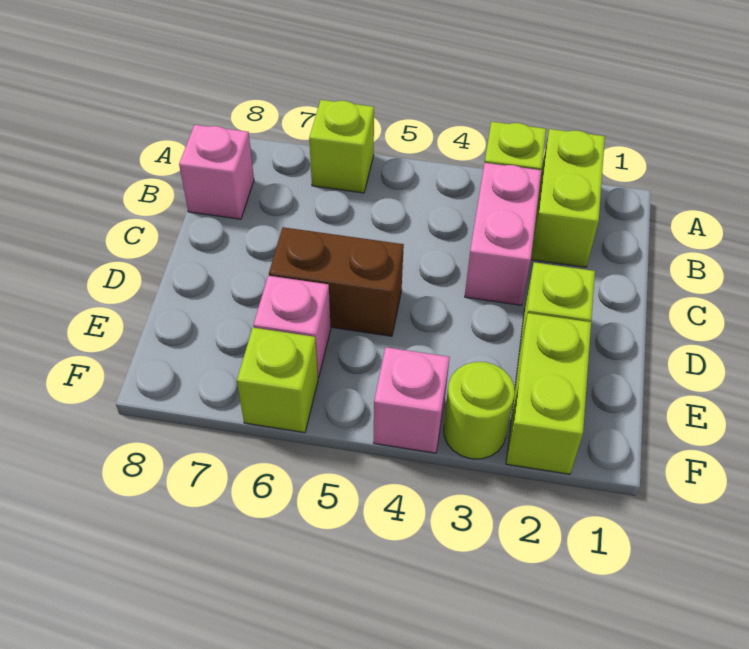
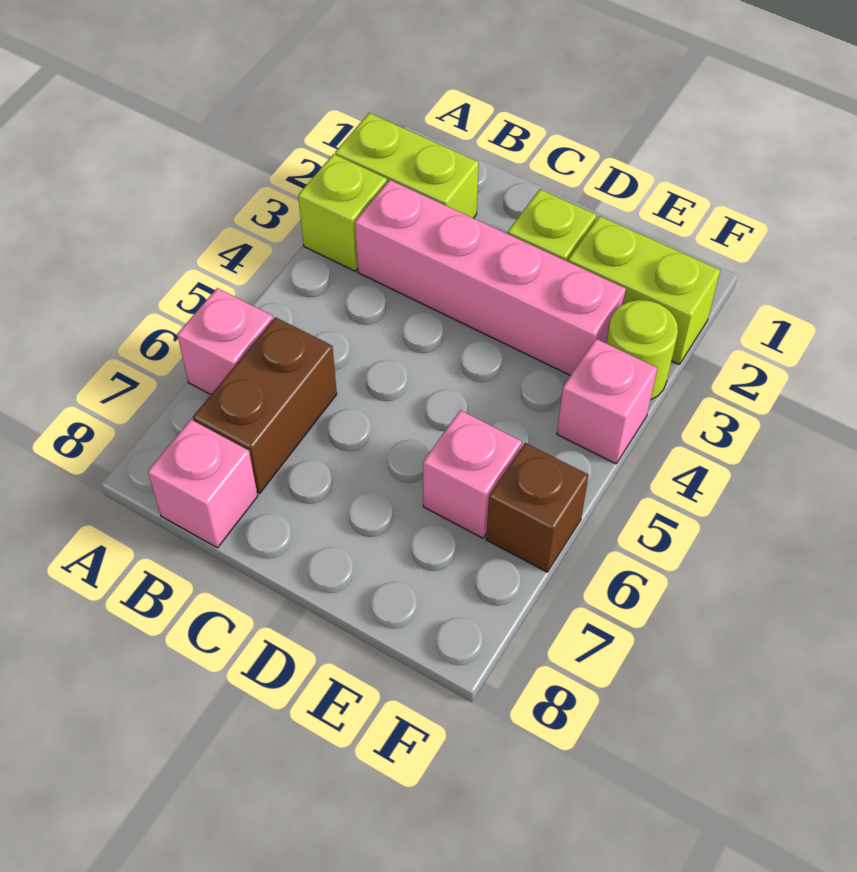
lime brick A6 level 1 -> pink brick A6 level 1
pink brick B3:C3 level 1 -> pink brick B3:E3 level 1
brown brick D5:D6 level 1 -> brown brick B6:B7 level 1
lime brick F6 level 1 -> brown brick F6 level 1

